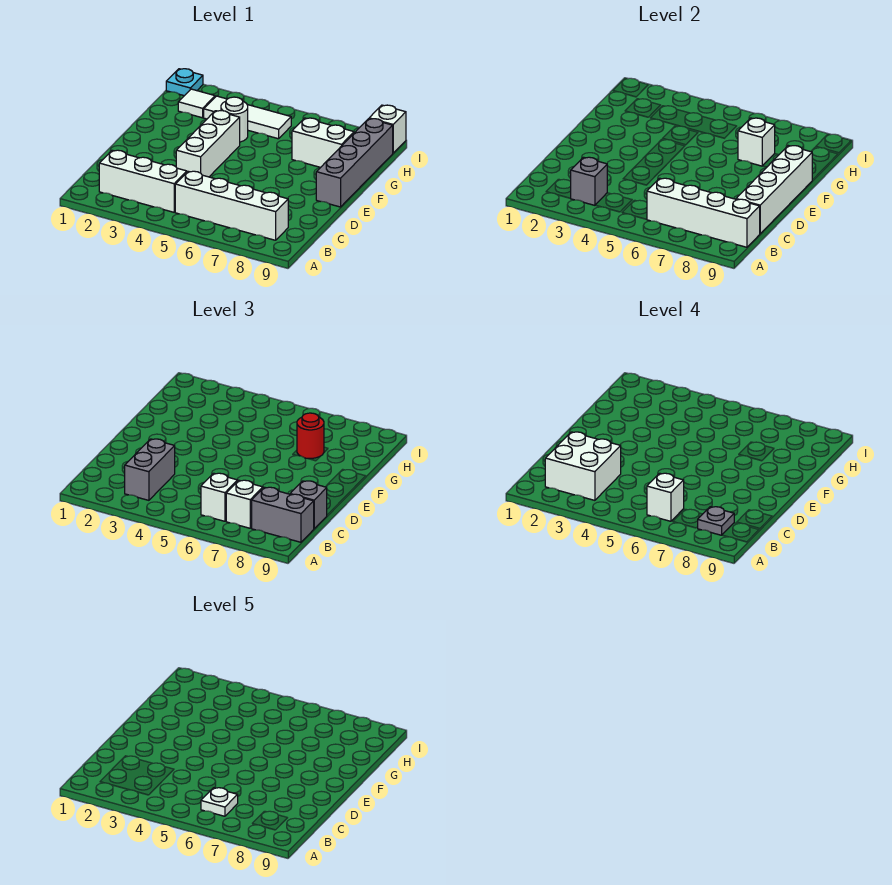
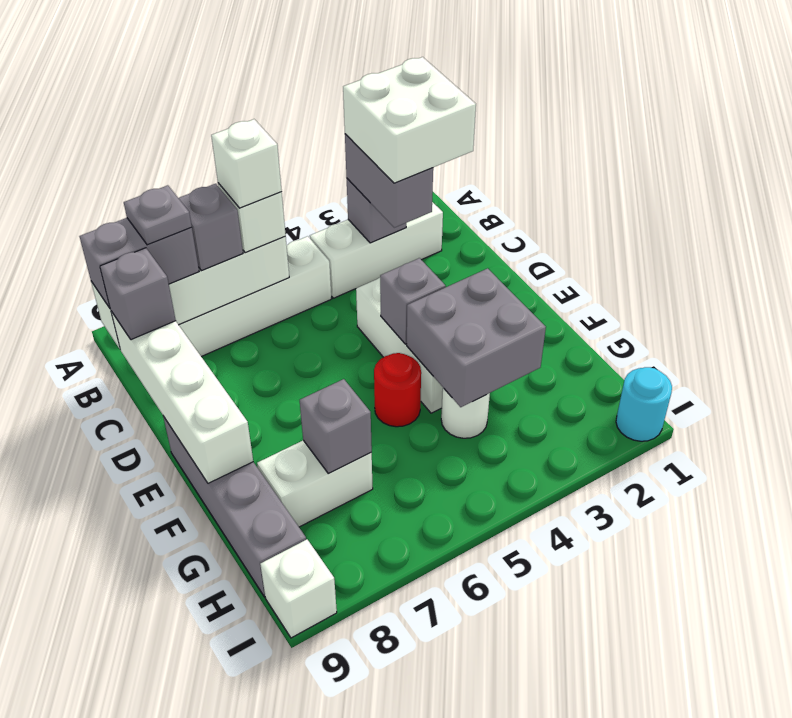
white plate B6 level 5 -> none
white brick B7 level 3 -> grey brick B7 level 3
none -> grey brick E4 level 2
none -> grey brick F3:G4 level 2
white brick G7 level 2 -> grey brick G7 level 2
red round brick G7 level 3 -> red round brick F5 level 1
white tile H2 level 1 -> none
white tile H3:H5 level 1 -> none
cyan plate I1 level 1 -> cyan round brick I1 level 1

